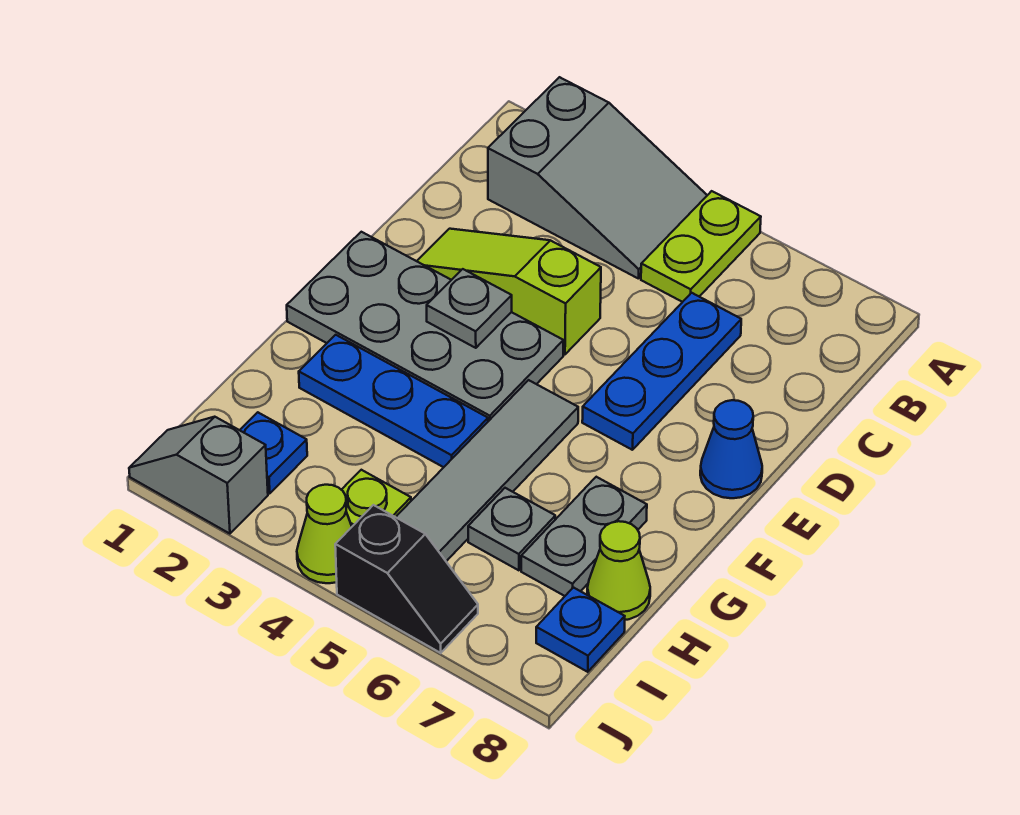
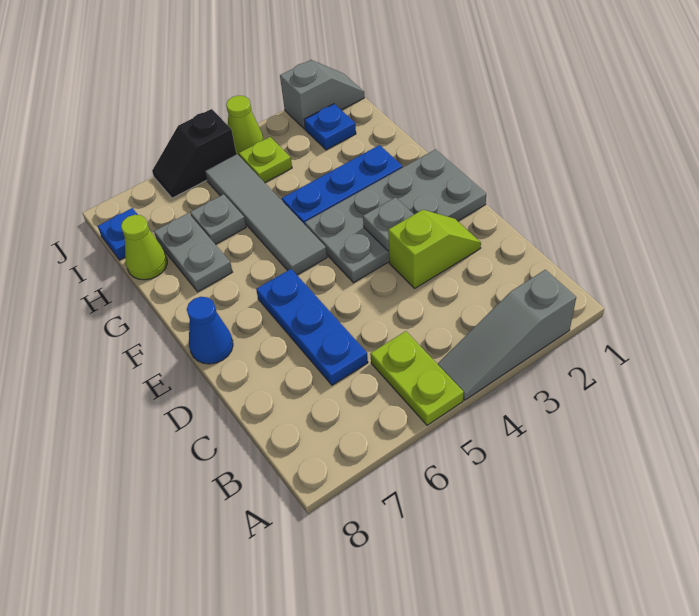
grey slope A2:B4 level 1 top 2 -> grey slope A2:A4 level 1 top 2
lime slope D2:D4 level 1 top 4 -> lime slope D2:D3 level 1 top 3

